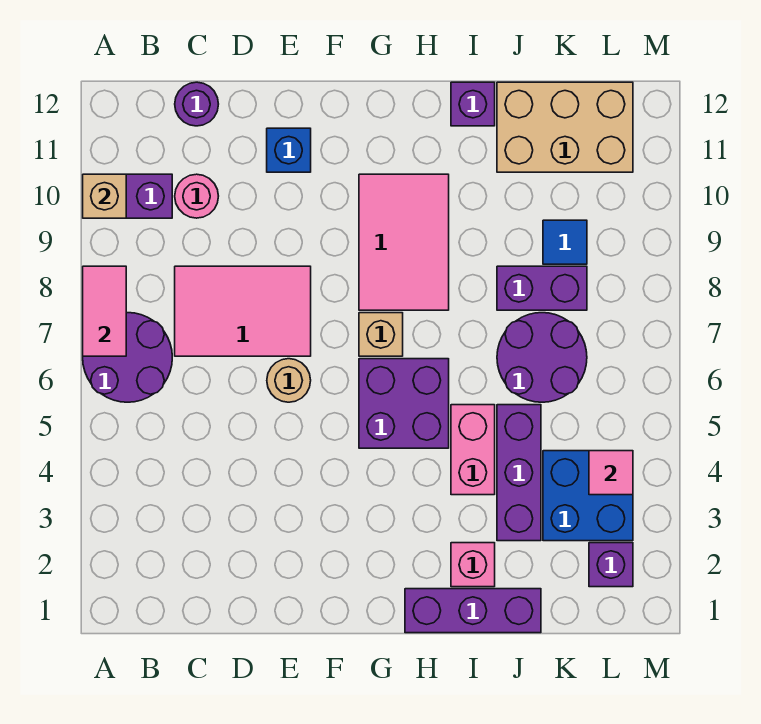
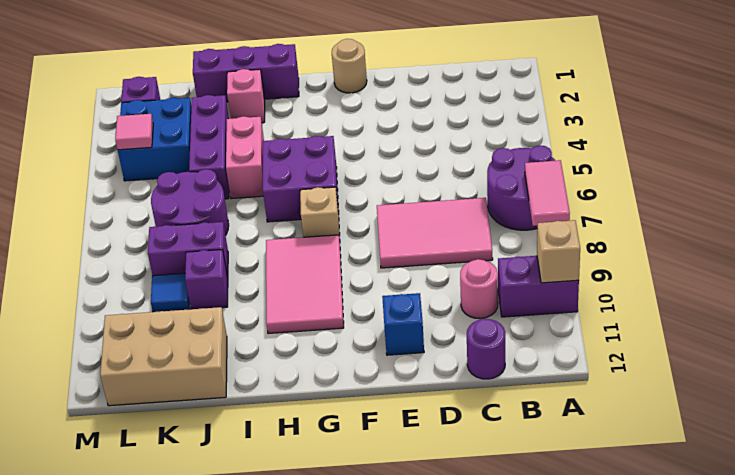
tan round brick E6 level 1 -> tan round brick F1 level 1
purple brick I12 level 1 -> purple brick J9 level 1

